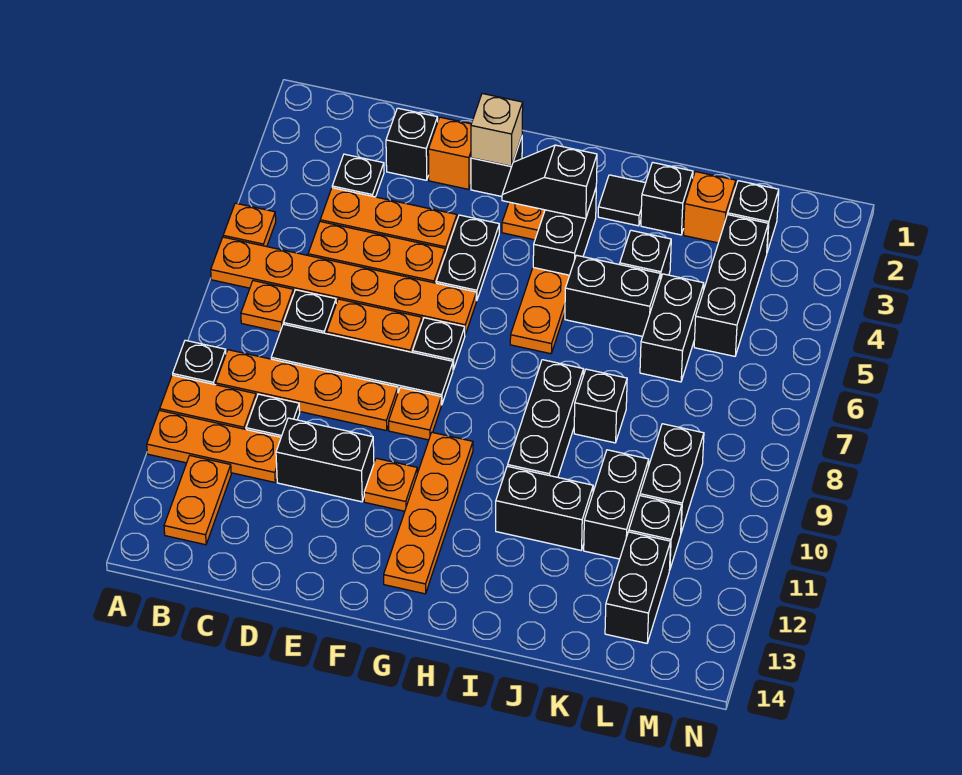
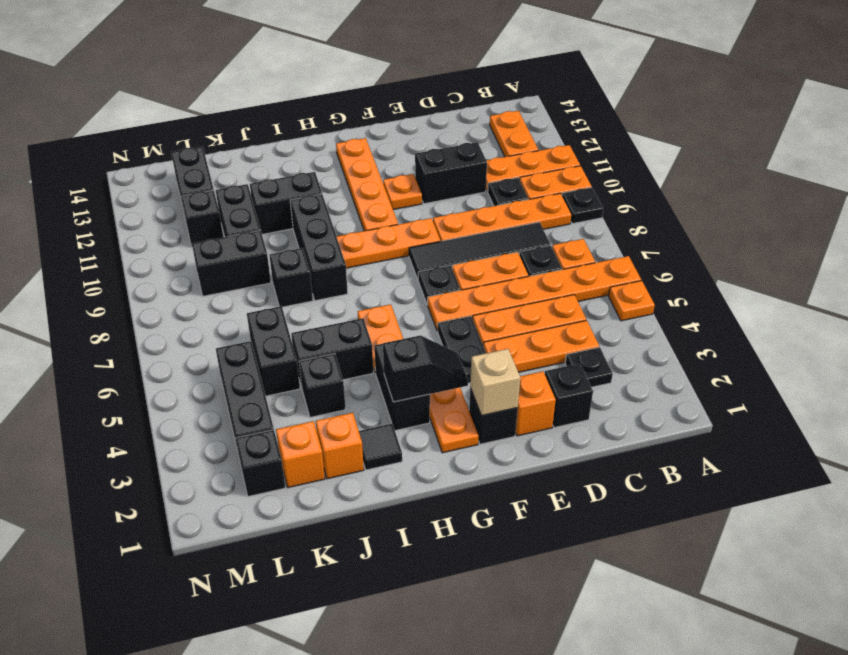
orange plate F9 level 1 -> orange plate F9:H9 level 1
black brick J2 level 1 -> orange brick J2 level 1
black brick L9:L10 level 1 -> black brick K9:L9 level 1

